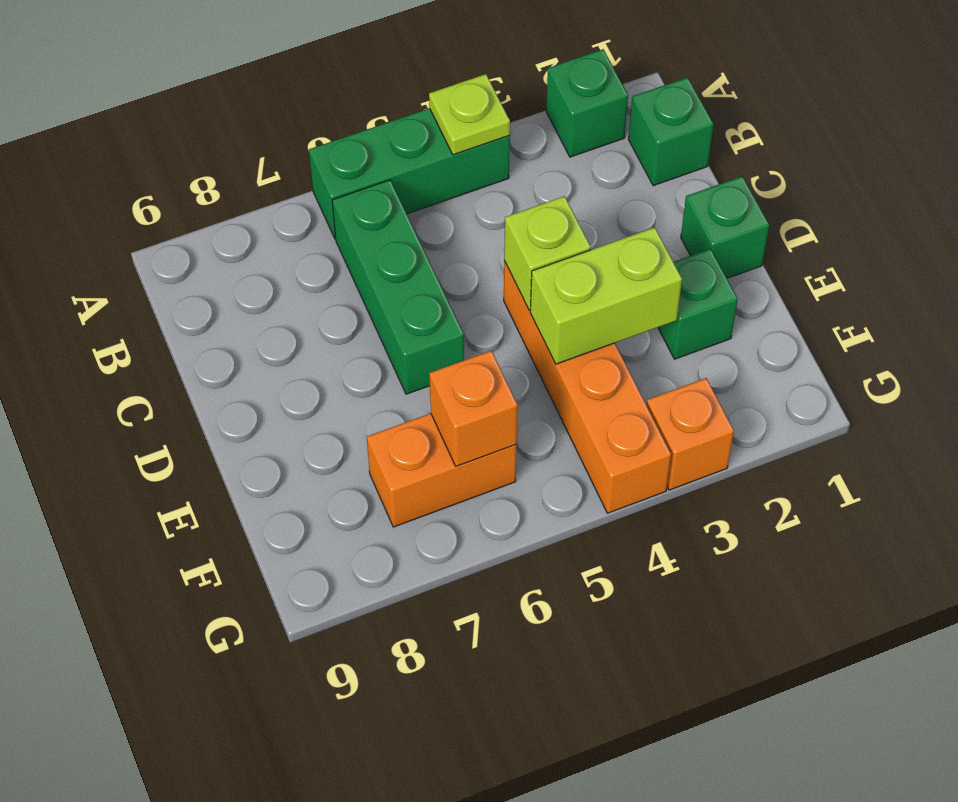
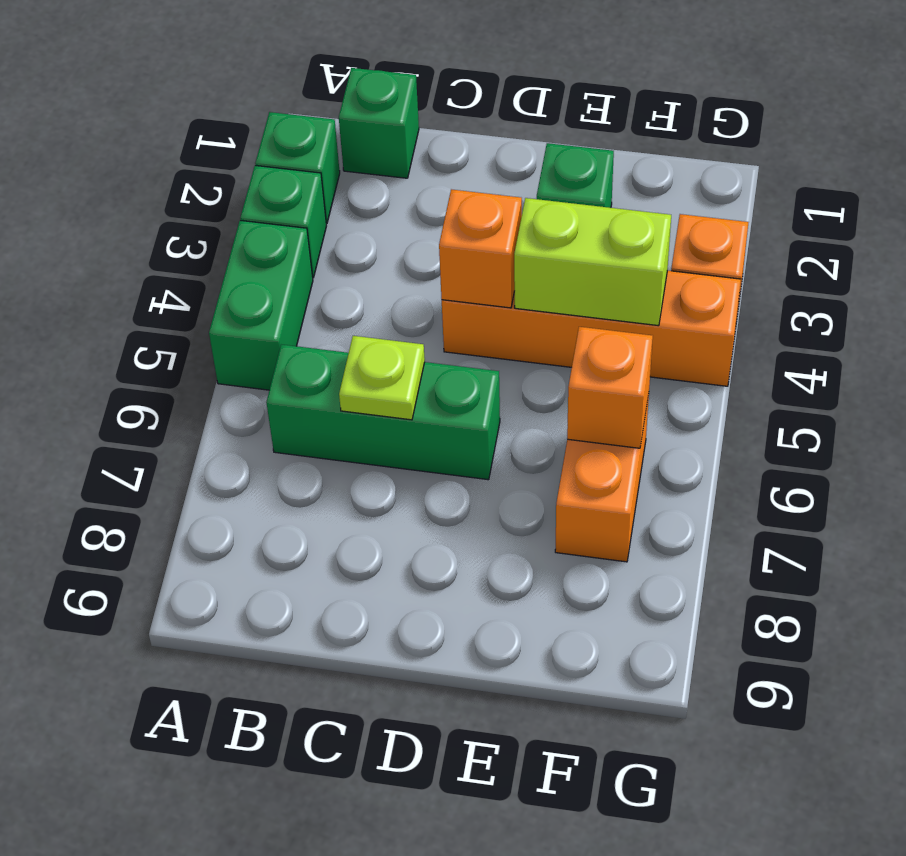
green brick A4:A6 level 1 -> green brick A4:A5 level 1
lime plate A4 level 2 -> lime plate C6 level 2
green brick D1 level 1 -> green brick A3 level 1
lime brick D4 level 2 -> orange brick D4 level 2
lime brick E3:E4 level 2 -> lime brick E4:F4 level 2

